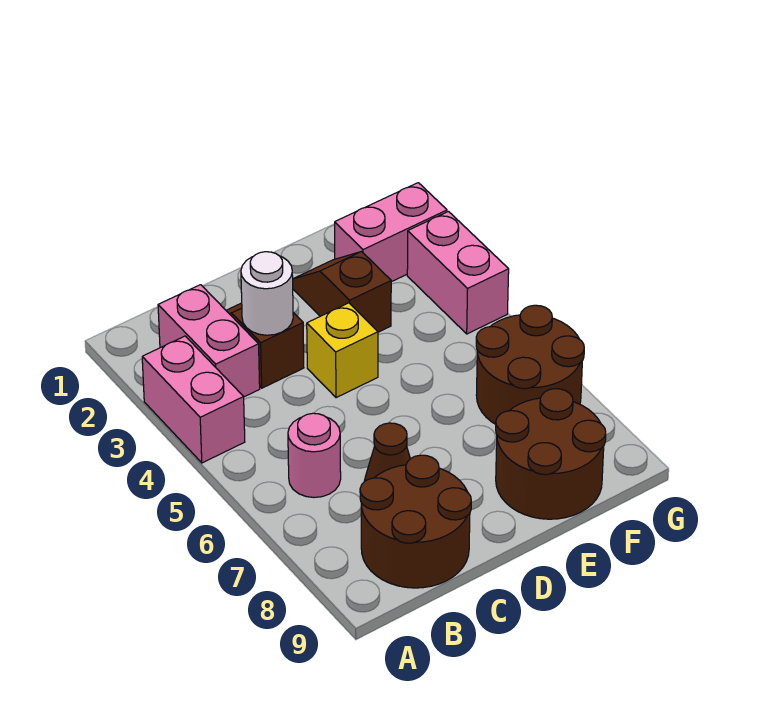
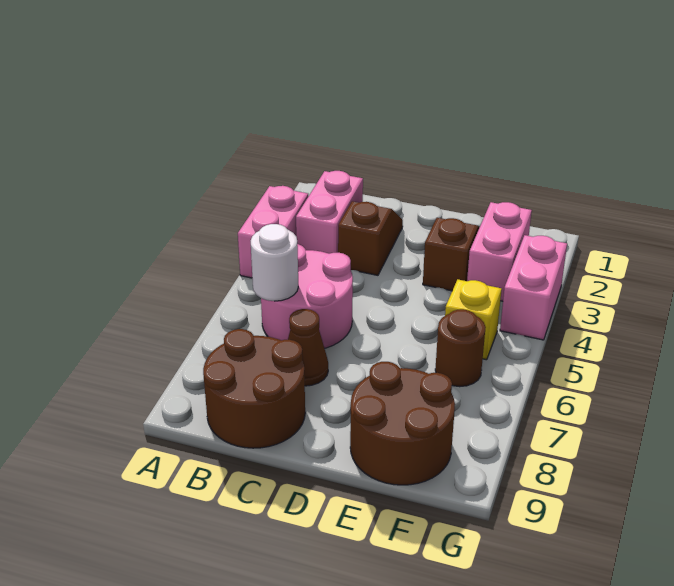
pink round brick B6 level 1 -> pink round brick B5:C6 level 1
white round brick C3 level 2 -> white round brick B6 level 2
yellow brick D4 level 1 -> yellow brick F5 level 1
pink brick F2:G2 level 1 -> pink brick F2:F3 level 1
brown round brick F6:G7 level 1 -> brown round brick F6 level 1

